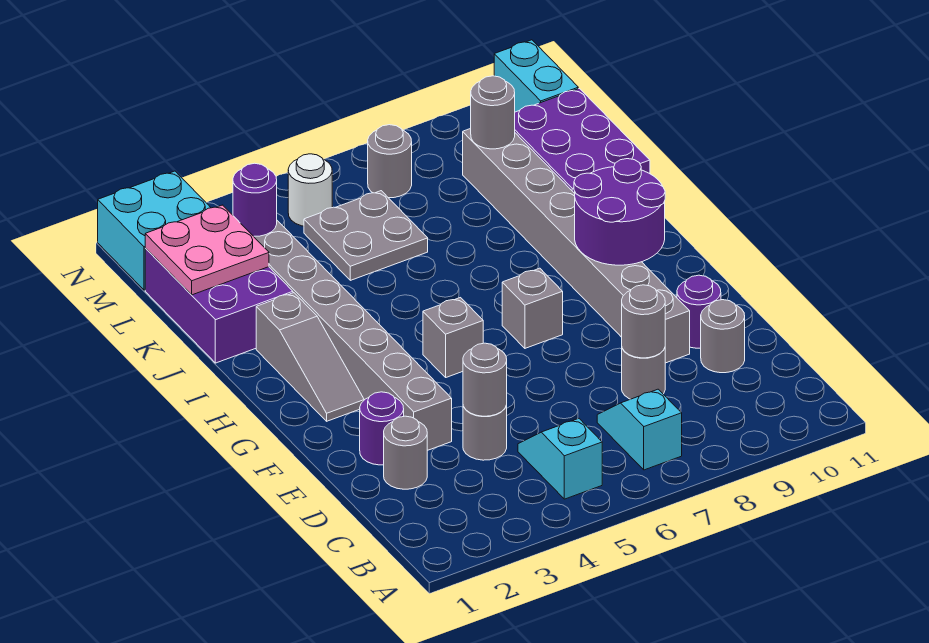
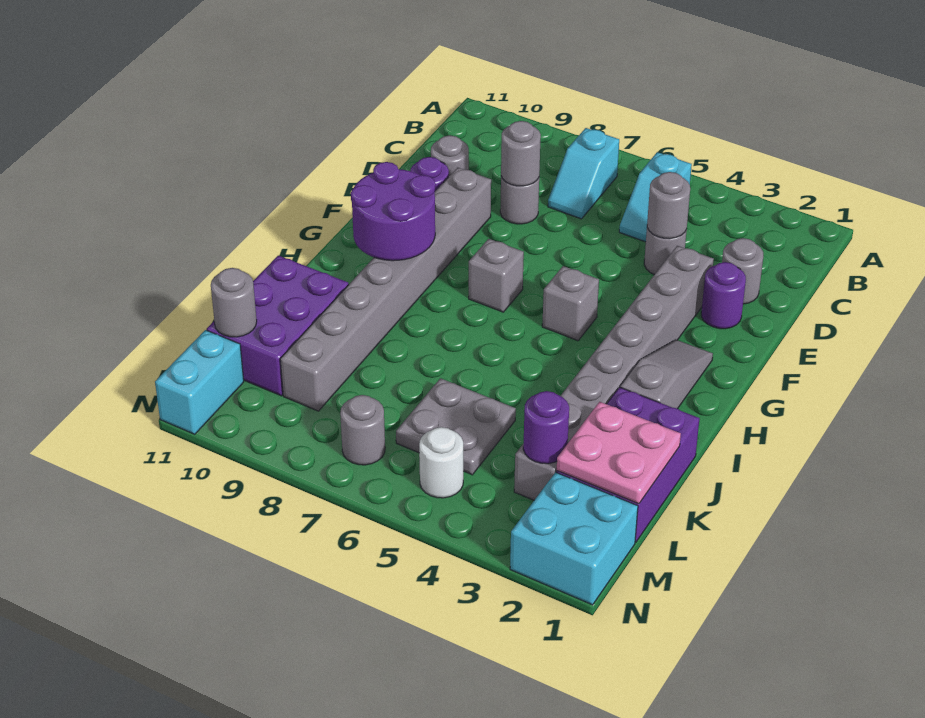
grey round brick L9 level 2 -> grey round brick L11 level 2

